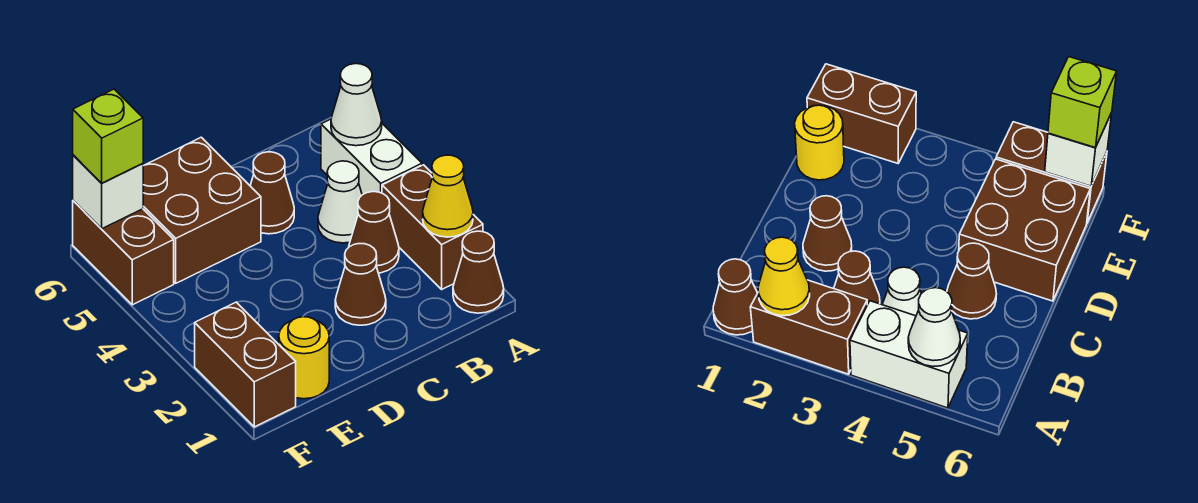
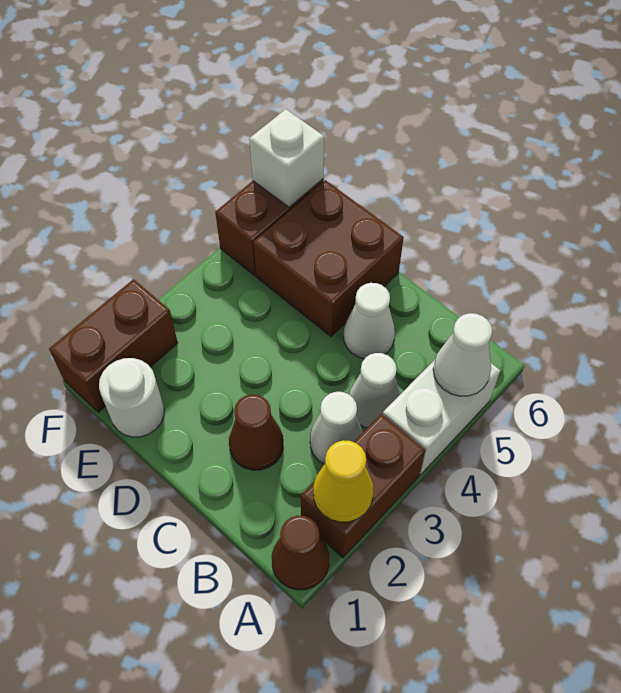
brown cone B3 level 1 -> white cone B3 level 1
brown cone C5 level 1 -> white cone C5 level 1
yellow round brick E1 level 1 -> white round brick E1 level 1
lime brick F6 level 3 -> none

